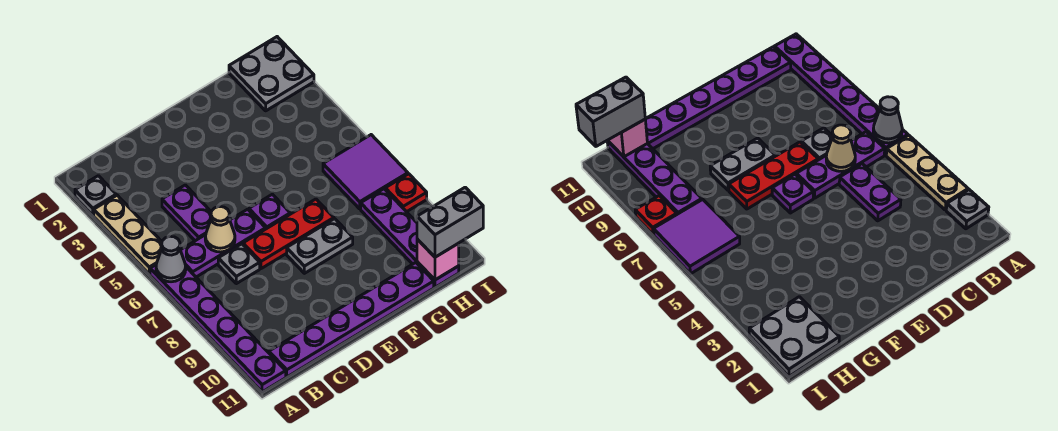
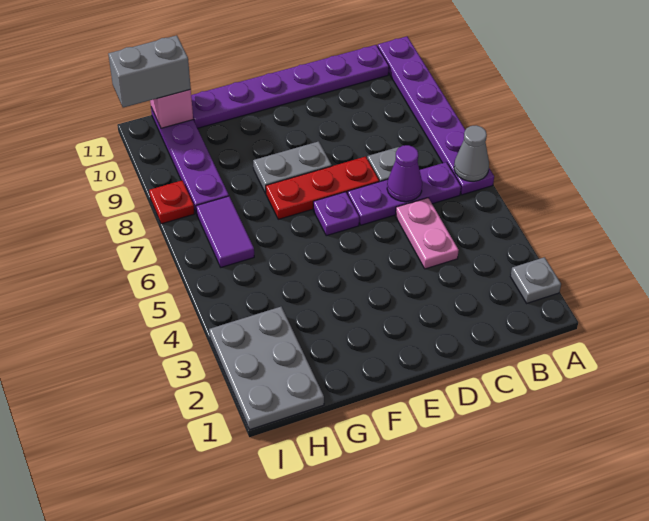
tan plate A3:A5 level 1 -> none
purple plate C4:C5 level 1 -> pink plate C4:C5 level 1
tan cone C6 level 2 -> purple cone C6 level 2
grey plate H1:I2 level 1 -> grey plate H1:I3 level 1
purple tile H6:I7 level 1 -> purple tile H6:H7 level 1

